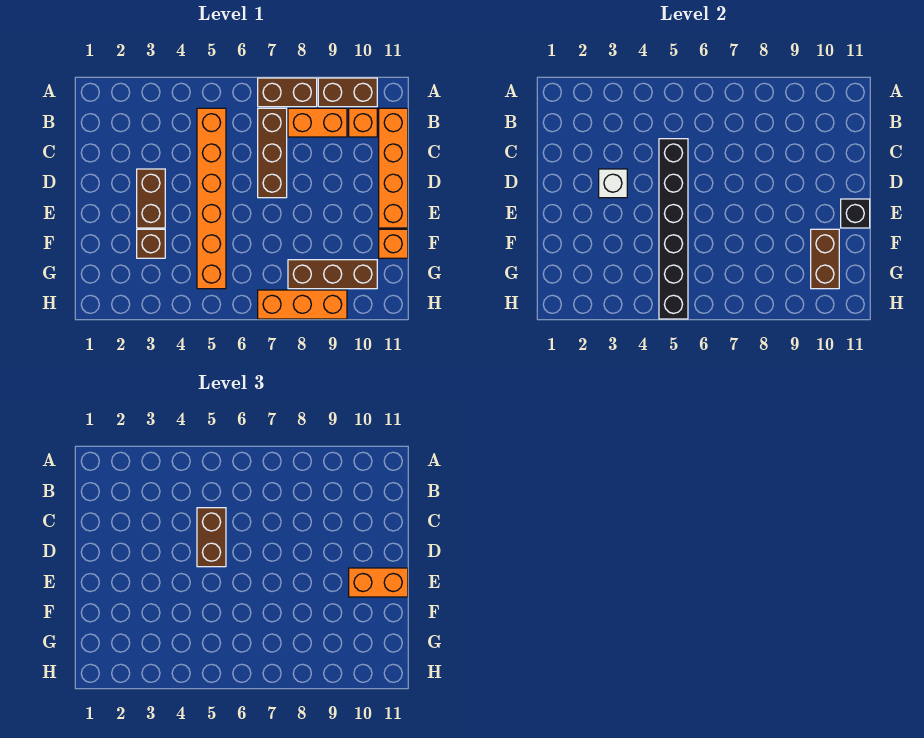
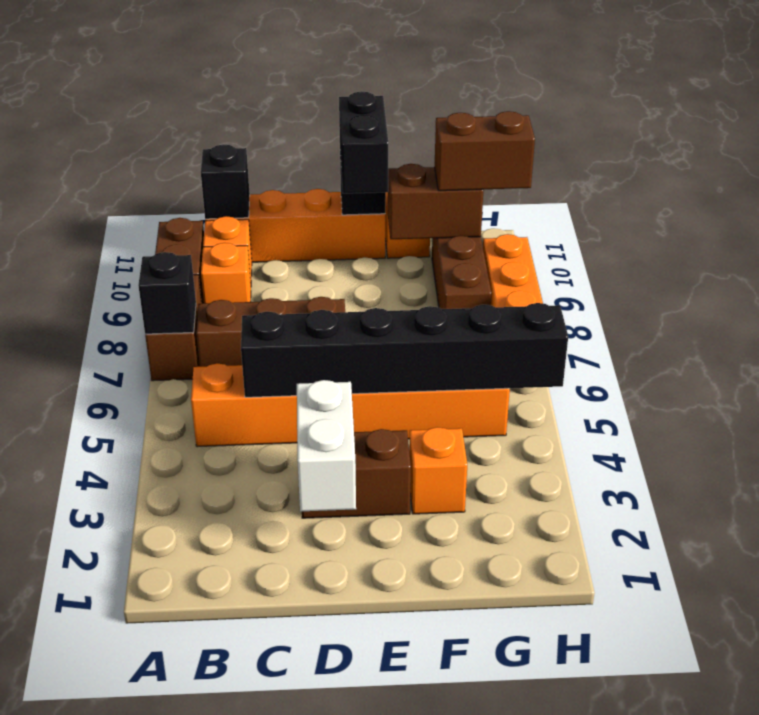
none -> black brick A7 level 2
orange brick B8:B9 level 1 -> orange brick B9 level 1
none -> black brick B11 level 2
brown brick C5:D5 level 3 -> brown brick G10:H10 level 3
white brick D3 level 2 -> white brick D2:D3 level 2
orange brick E10:E11 level 3 -> black brick E10:E11 level 3
brown brick F3 level 1 -> orange brick F3 level 1

